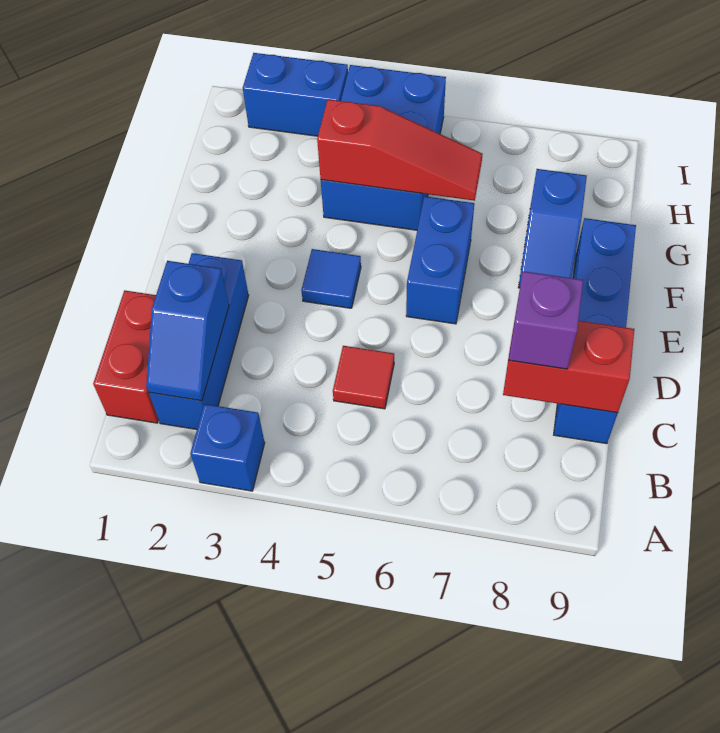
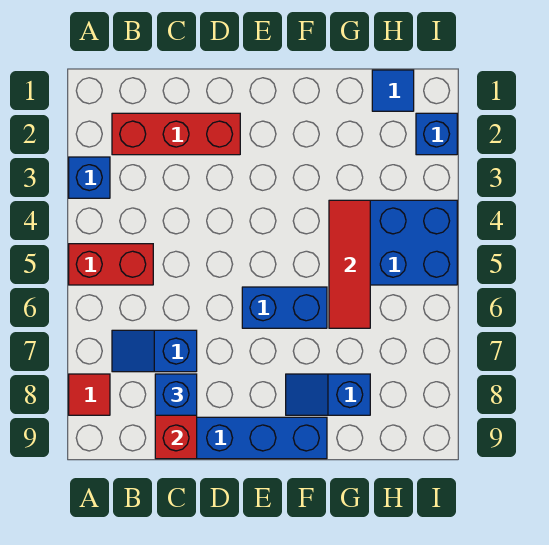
red brick B1:C1 level 1 -> red brick A5:B5 level 1
blue brick B2:D2 level 1 -> red brick B2:D2 level 1
blue slope B2:C2 level 2 top C -> blue slope B7:C7 level 1 top C
red tile C5 level 1 -> red tile A8 level 1
purple brick C8 level 3 -> blue brick C8 level 3
blue tile E4 level 1 -> blue tile H1 level 1
red slope G4:G6 level 2 top 4 -> red tile G4:G6 level 2
blue brick I2:I3 level 1 -> blue brick I2 level 1

